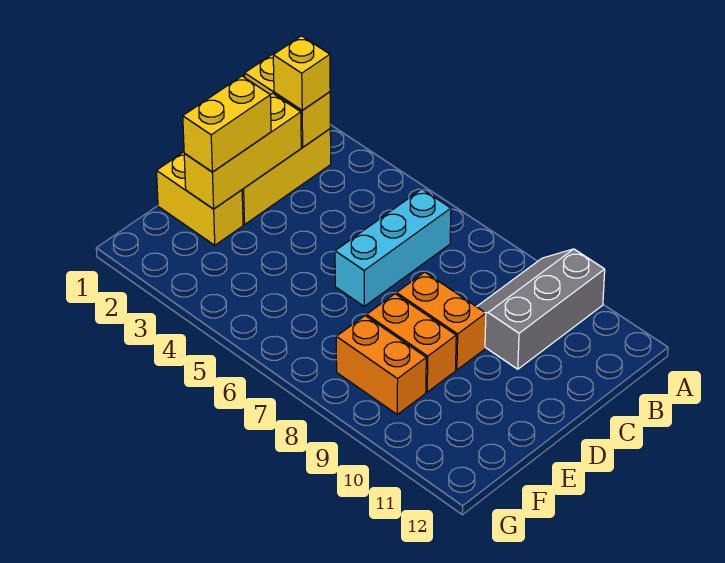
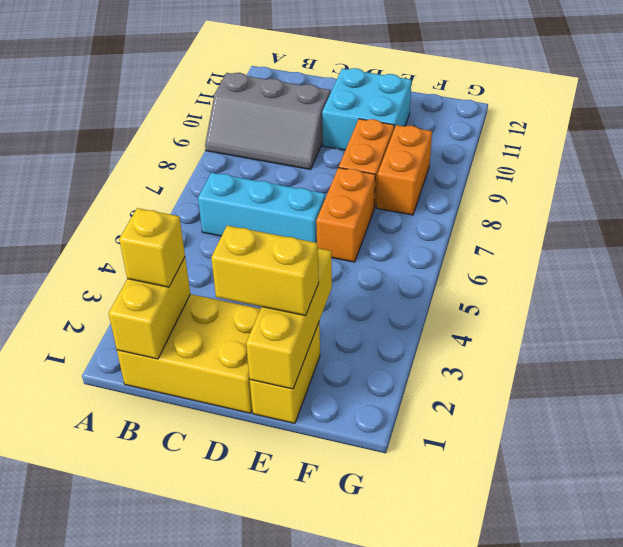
yellow brick C2:E2 level 2 -> yellow brick E1:E3 level 2
orange brick D8:D9 level 1 -> orange brick E6:E7 level 1
none -> cyan brick D10:E11 level 1

